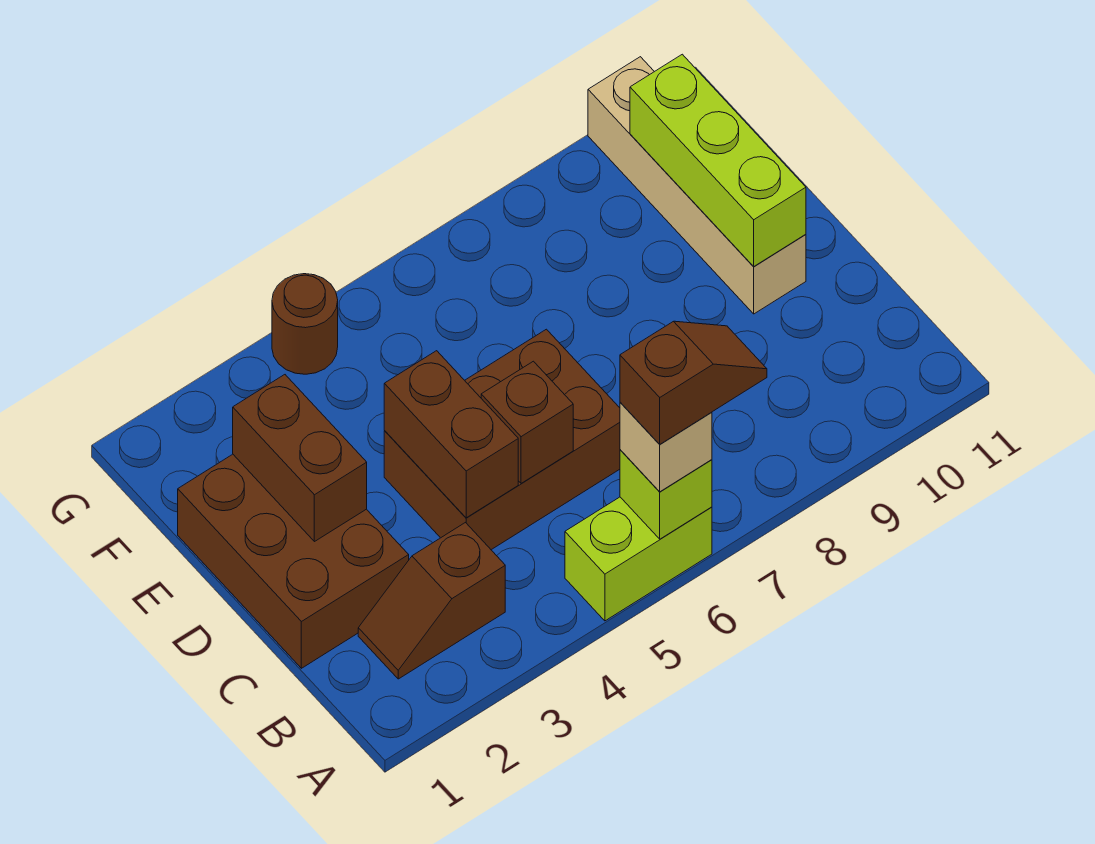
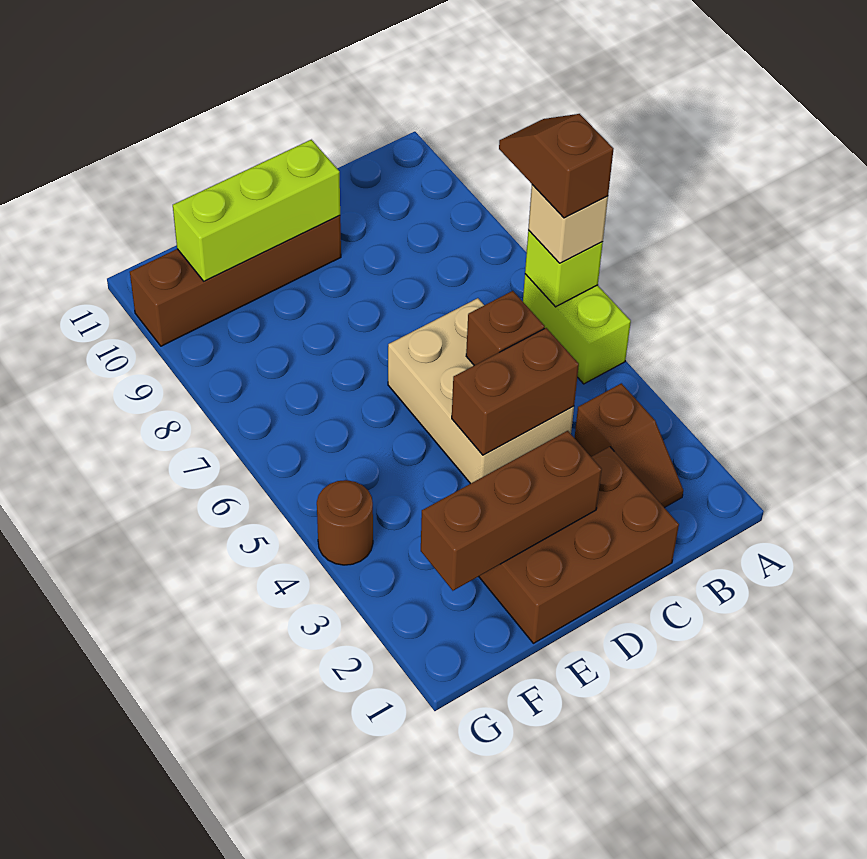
brown brick C4:D6 level 1 -> tan brick C4:D6 level 1
brown brick D2:E2 level 2 -> brown brick D2:F2 level 2
tan brick D10:G10 level 1 -> brown brick D10:G10 level 1

